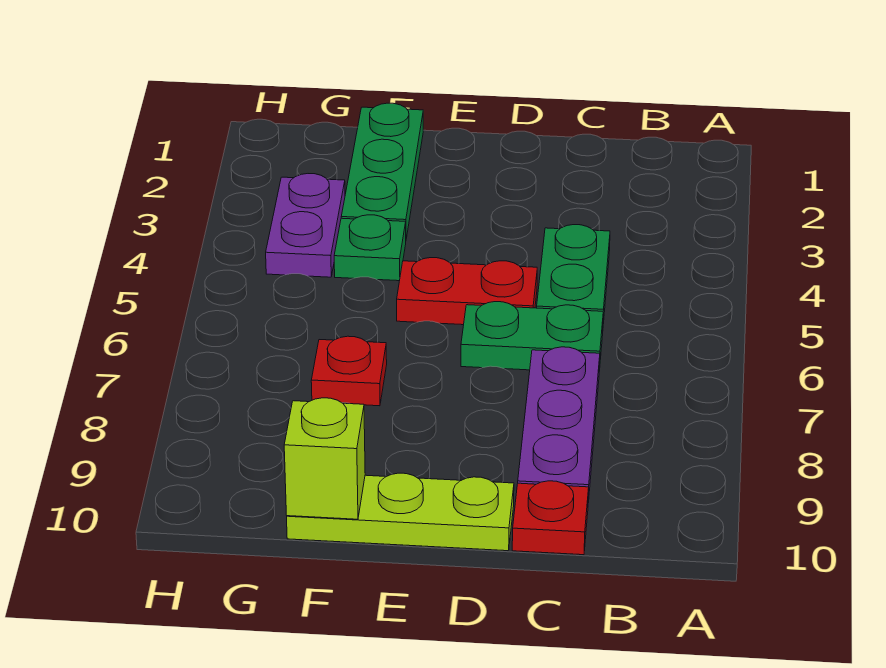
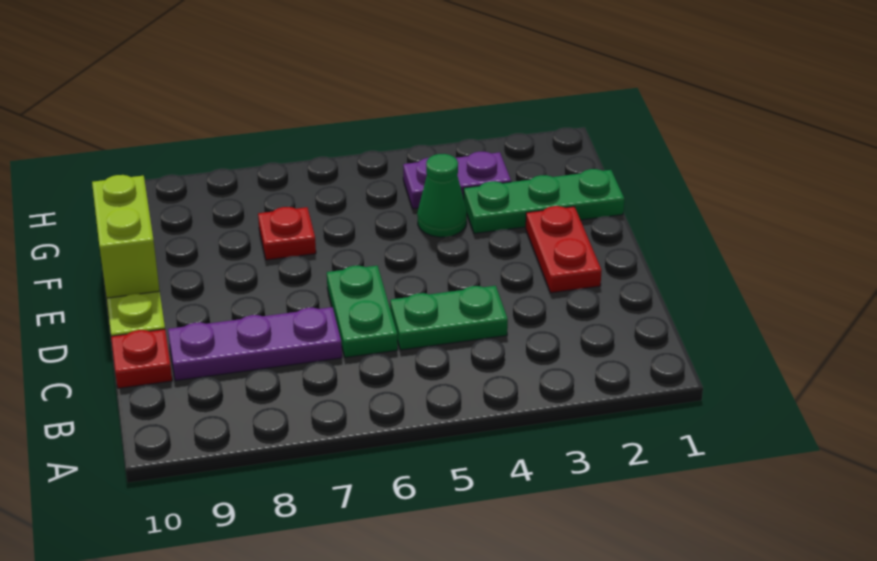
red plate D5:E5 level 1 -> red plate D2:E2 level 1
green plate F4 level 1 -> green cone F4 level 1
lime brick F10 level 2 -> lime brick E10:F10 level 2

